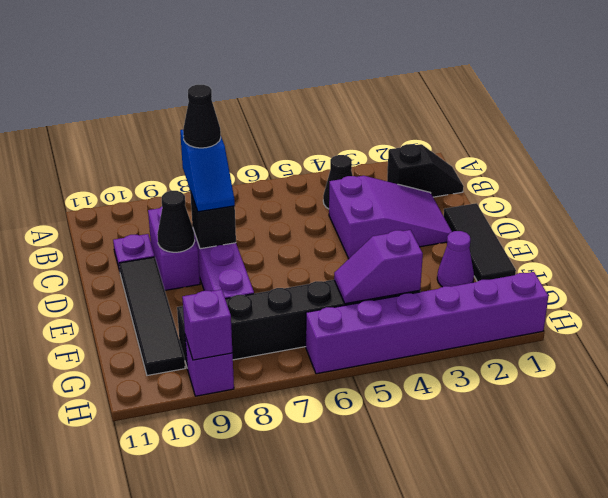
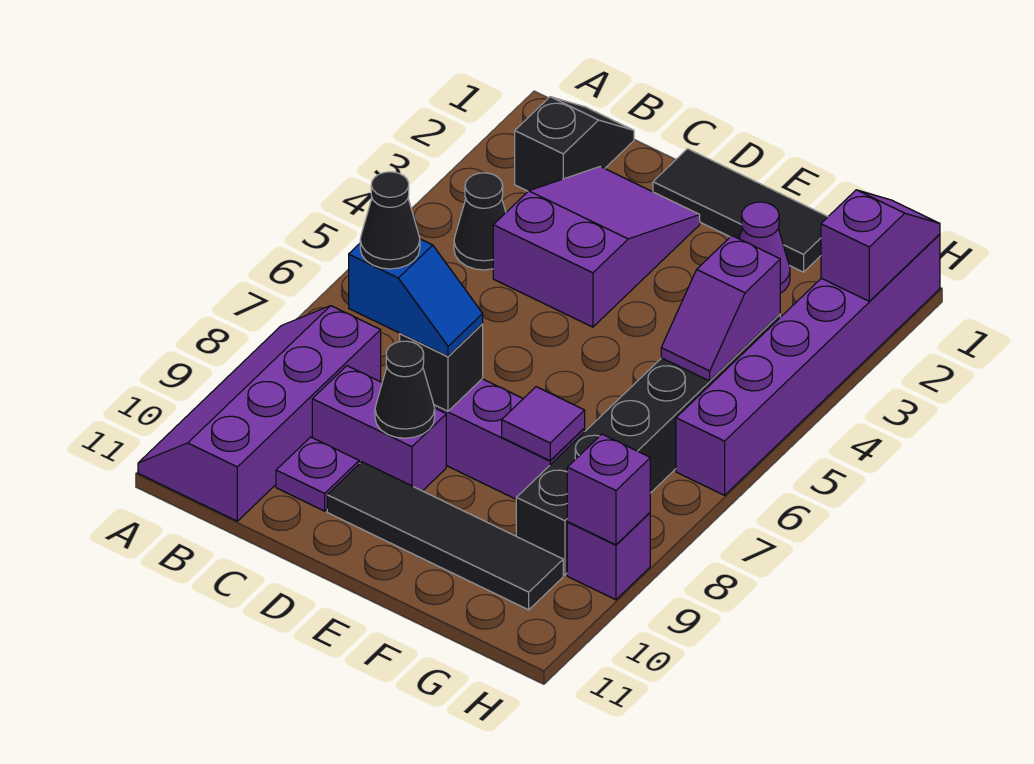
none -> purple slope A8:B11 level 1 top B
none -> purple tile F8 level 2
none -> purple slope H1:H2 level 2 top 2

